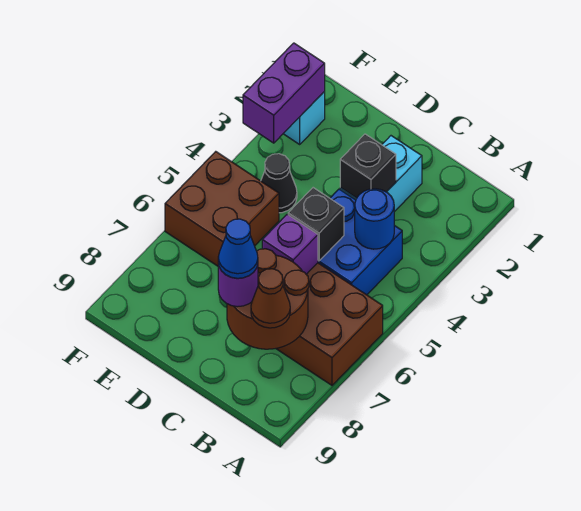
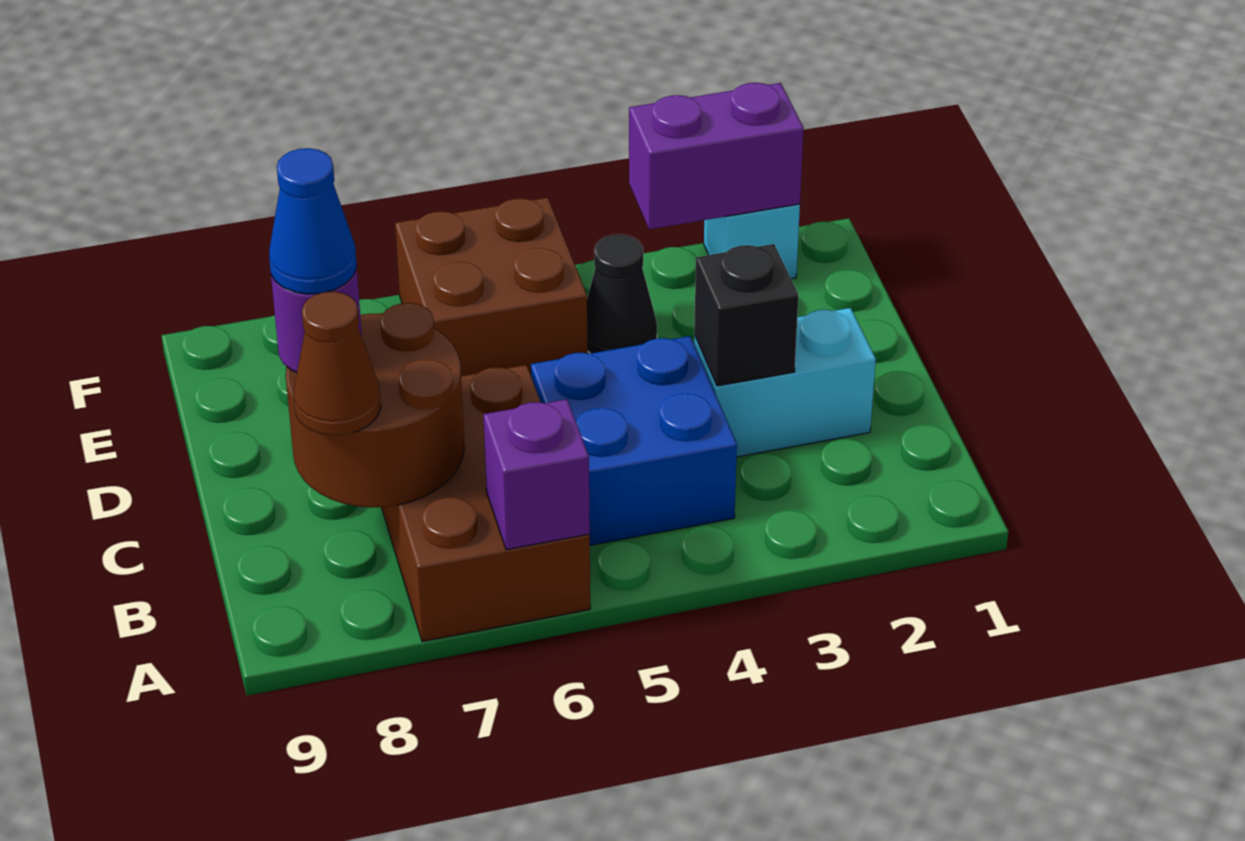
blue round brick B4 level 2 -> none
black brick C5 level 2 -> none
purple brick C6 level 2 -> purple brick A6 level 2

